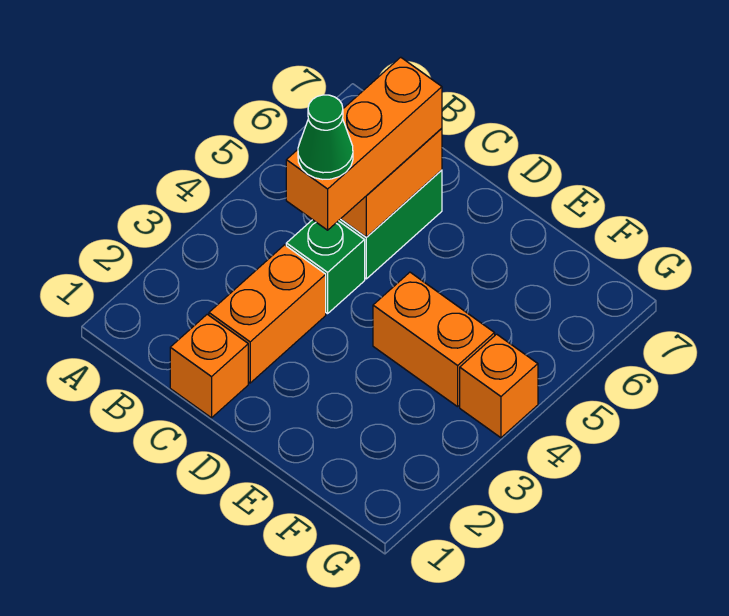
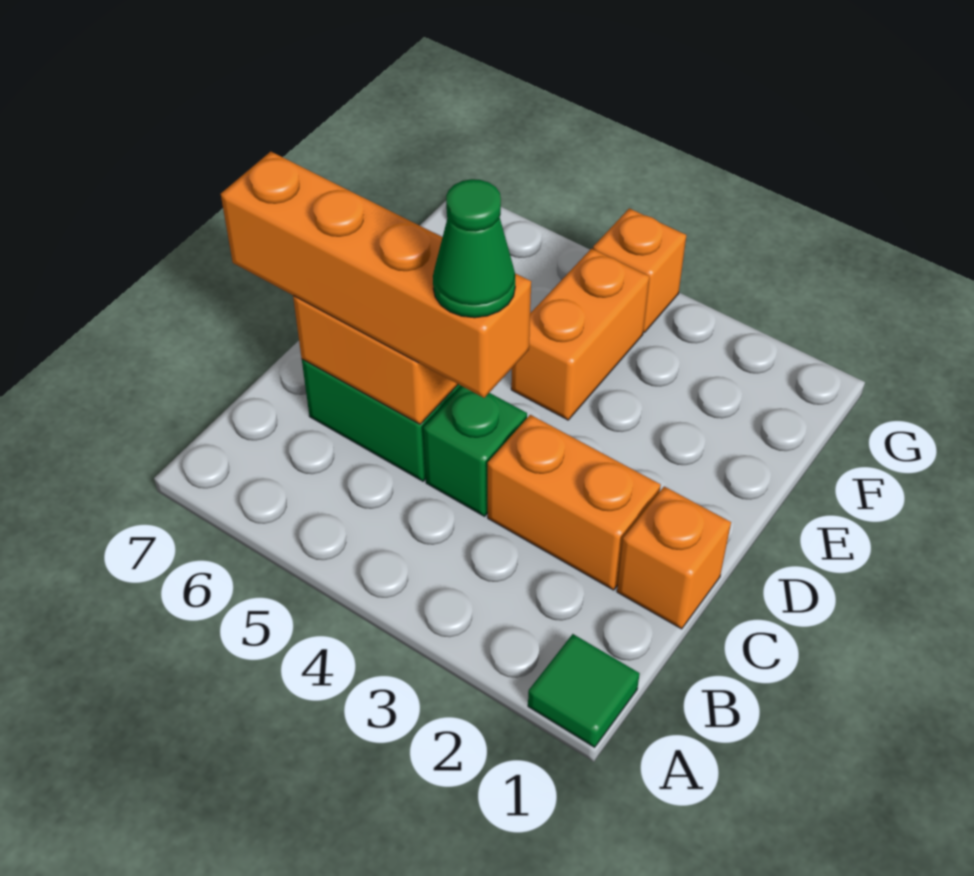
none -> green tile A1 level 1
orange brick C4:C6 level 3 -> orange brick C4:C7 level 3

